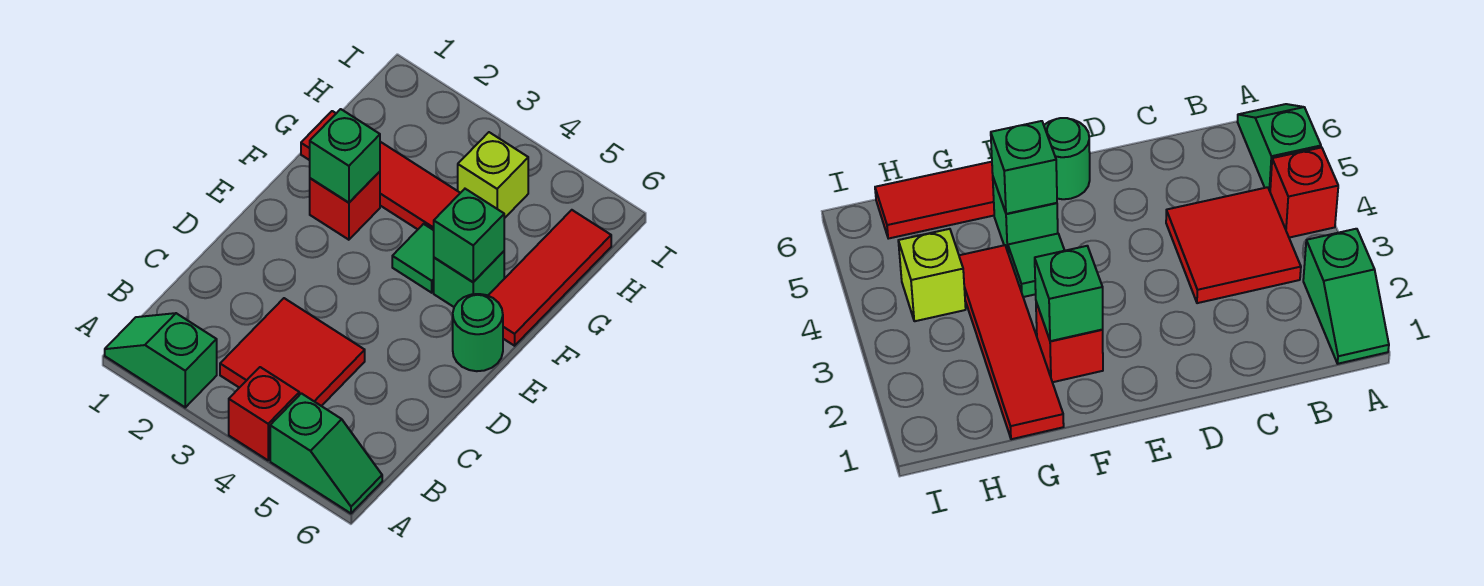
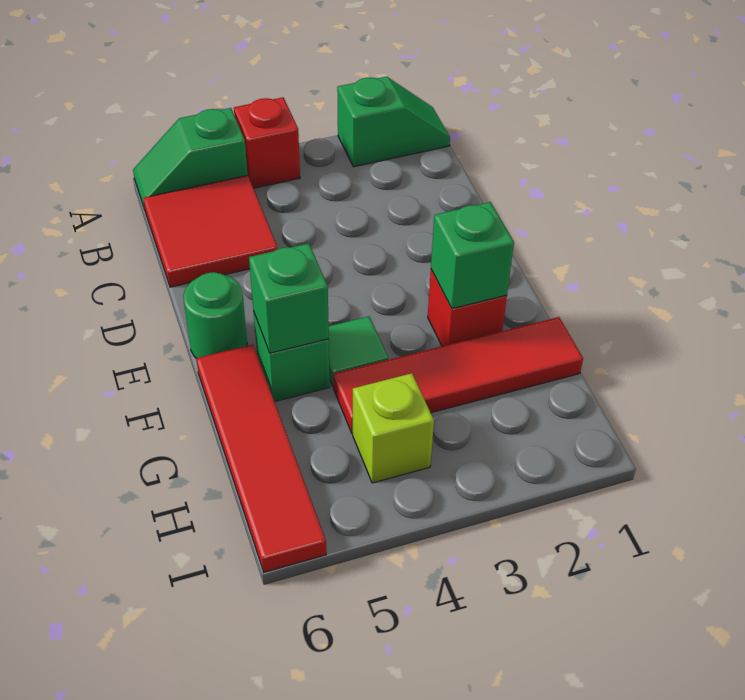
red tile B3:C4 level 1 -> red tile B5:C6 level 1
red tile F6:H6 level 1 -> red tile F6:I6 level 1

